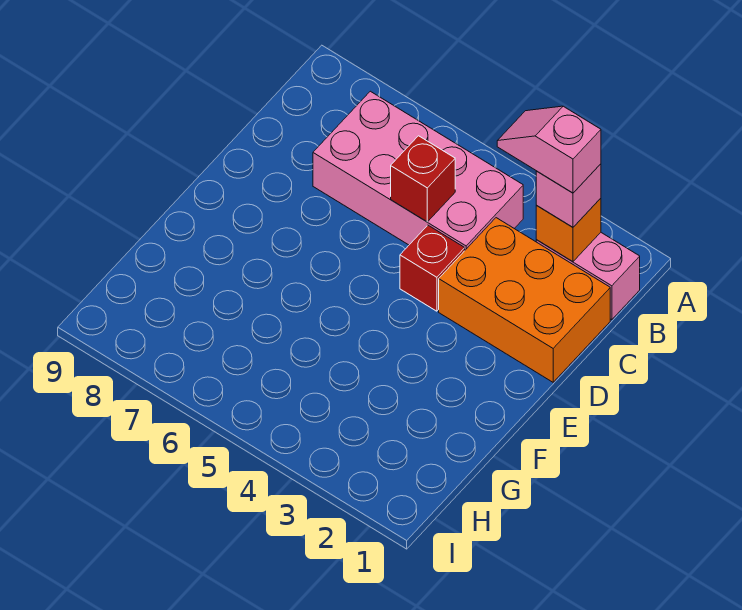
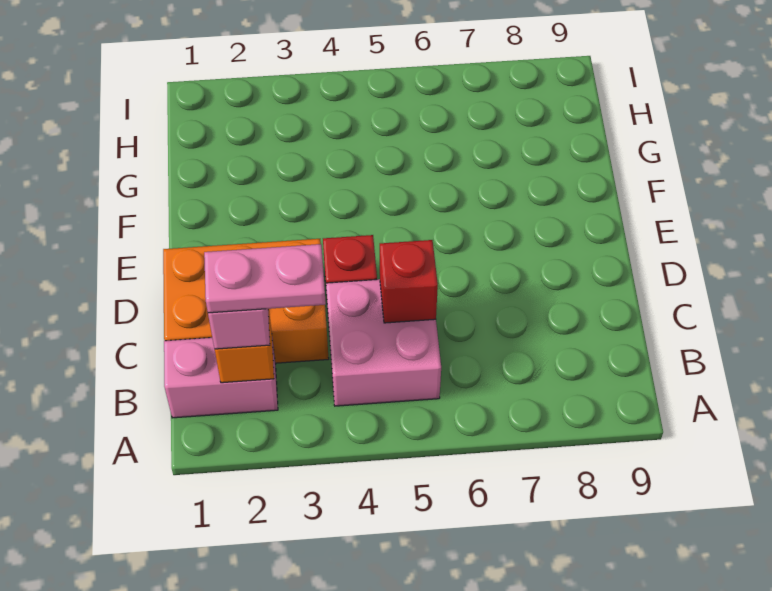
pink slope B2:B3 level 4 top 2 -> pink plate B2:B3 level 4
pink brick B4:C7 level 1 -> pink brick B4:C5 level 1

